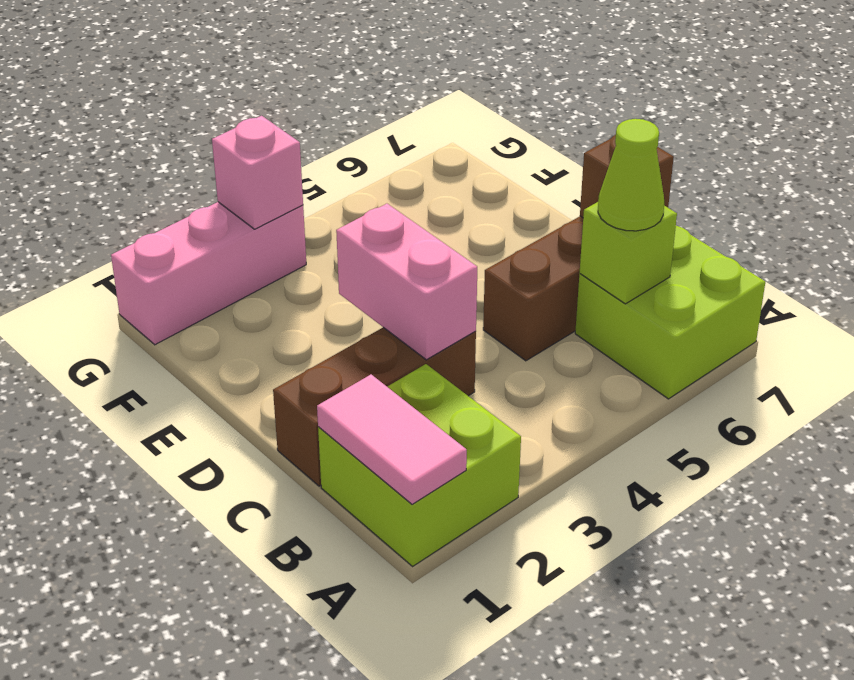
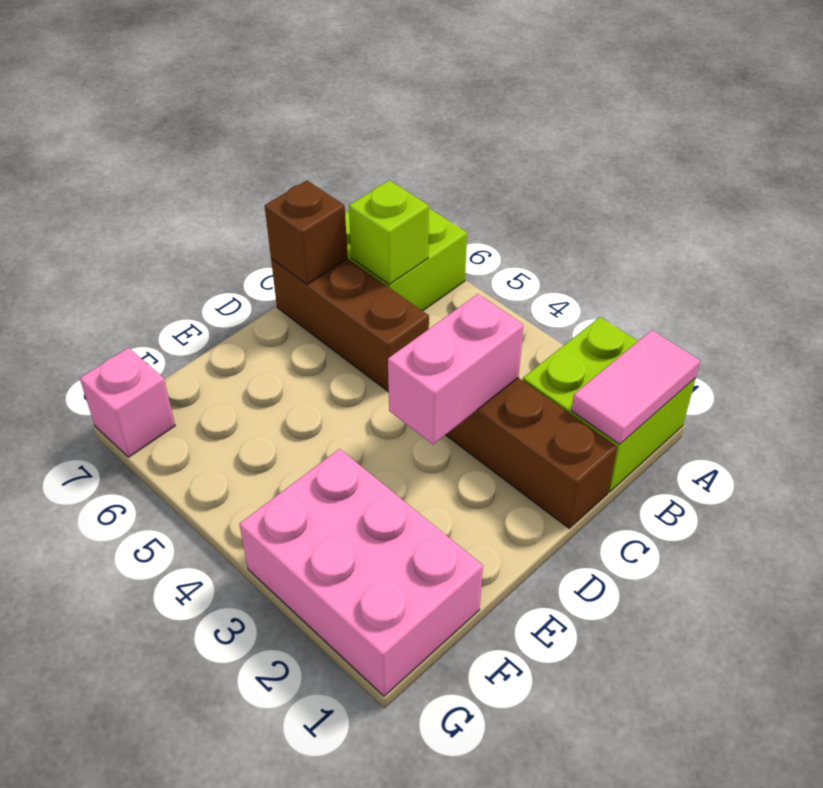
lime cone B6 level 3 -> none
pink brick G1:G3 level 1 -> pink brick F1:G3 level 1
pink brick G3 level 2 -> pink brick G7 level 1

